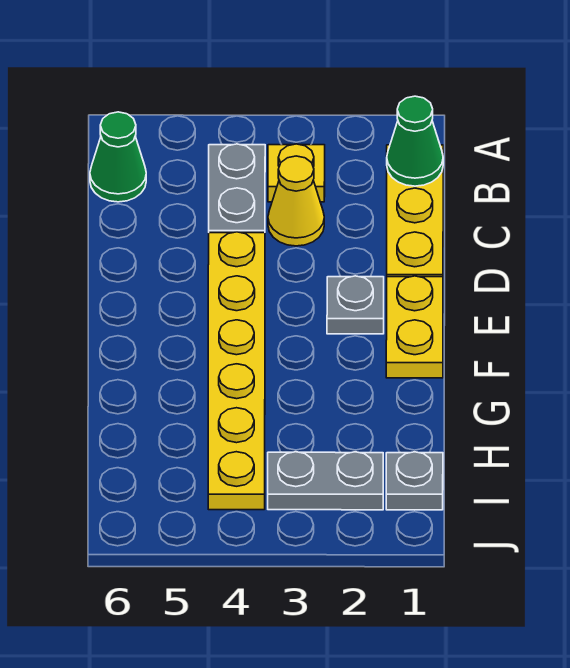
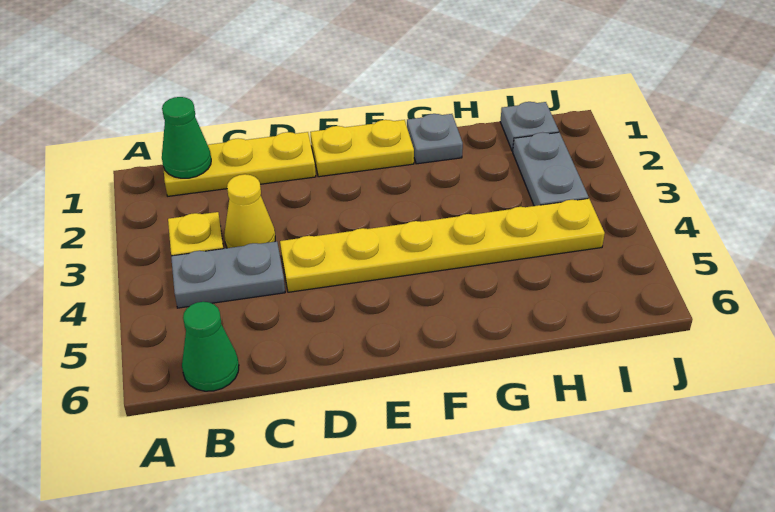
grey plate E2 level 1 -> grey plate G1 level 1

